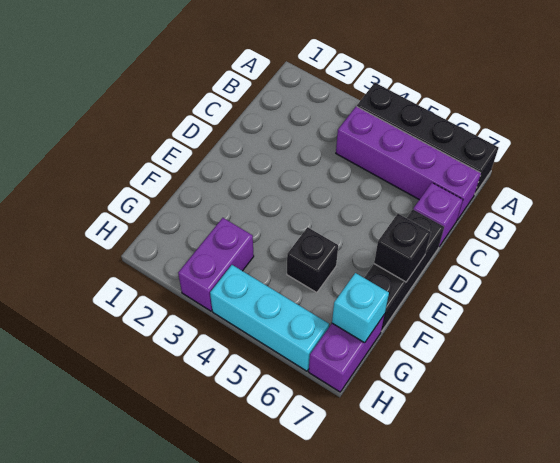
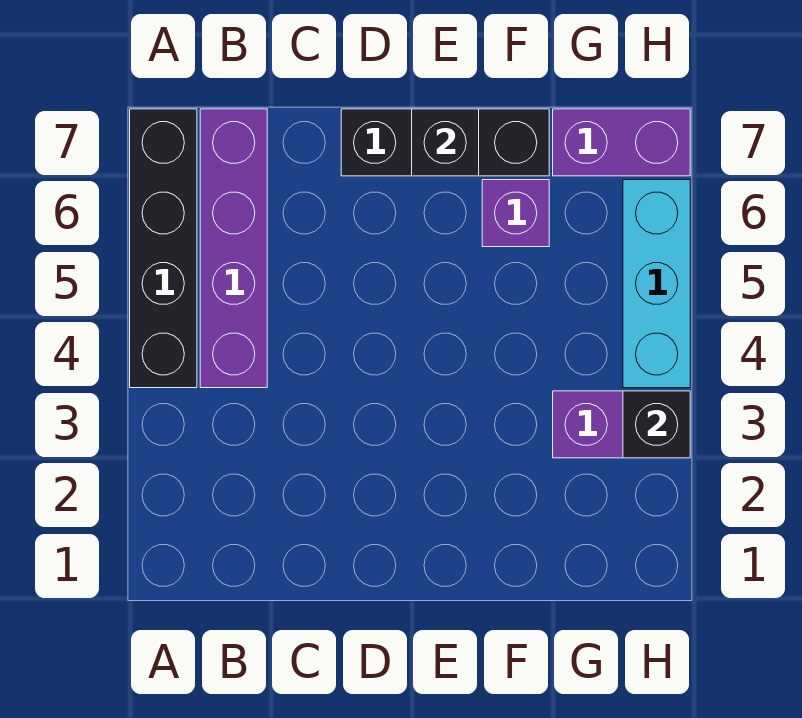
purple brick C7 level 1 -> purple brick F6 level 1
black brick F5 level 1 -> black brick H3 level 2
cyan brick G7 level 2 -> none

